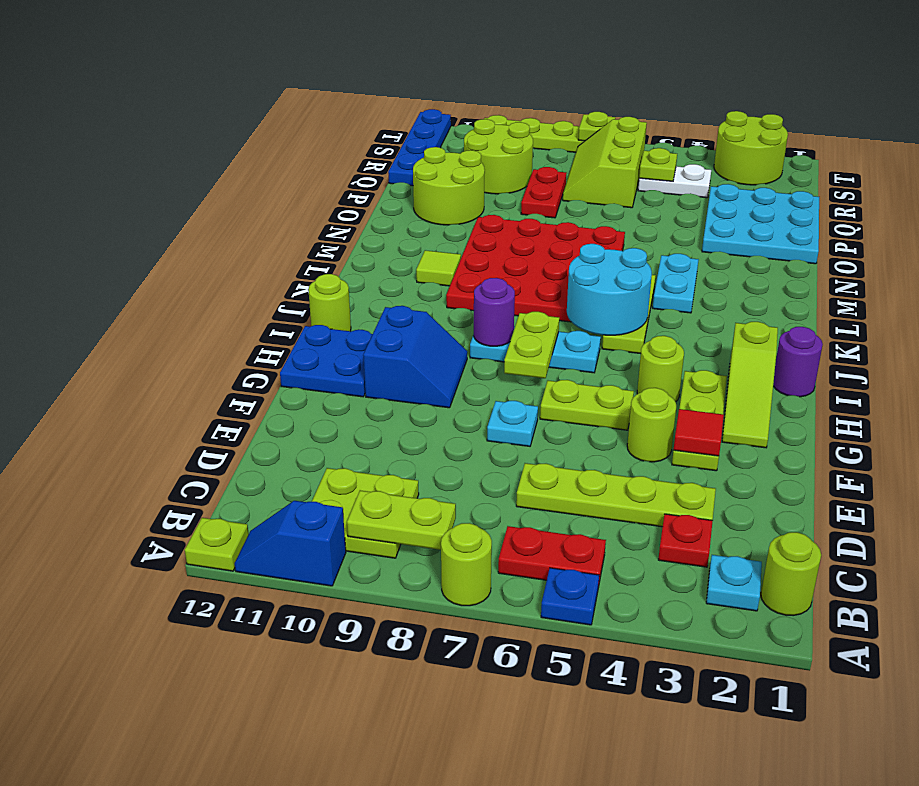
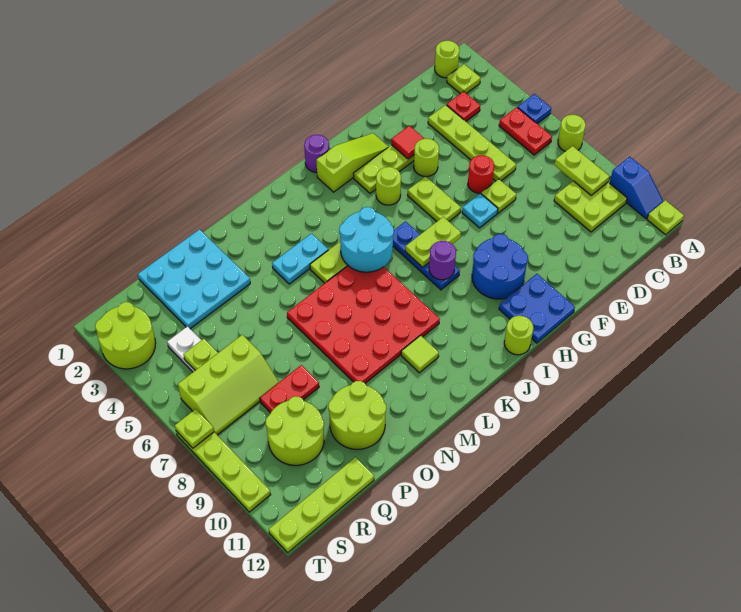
cyan plate B2 level 1 -> lime plate B2 level 1
none -> red round brick E6 level 1
none -> lime plate E7 level 1
blue slope G9:H10 level 1 top 10 -> blue round brick G9:H10 level 1
cyan plate I6:I8 level 1 -> blue plate I6:I8 level 1
blue plate Q12:T12 level 1 -> lime plate Q12:T12 level 1

